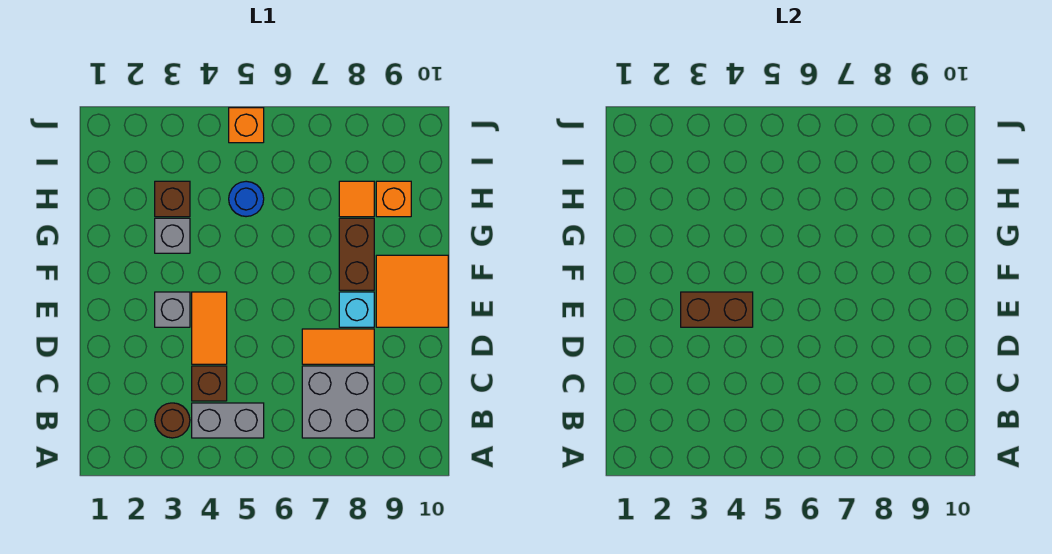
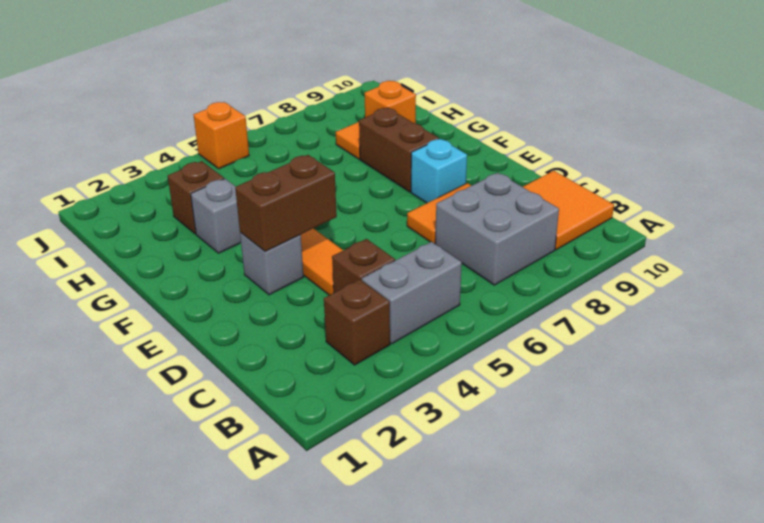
brown round brick B3 level 1 -> brown brick B3 level 1
orange tile E9:F10 level 1 -> orange tile B9:C10 level 1
blue round brick H5 level 1 -> none

